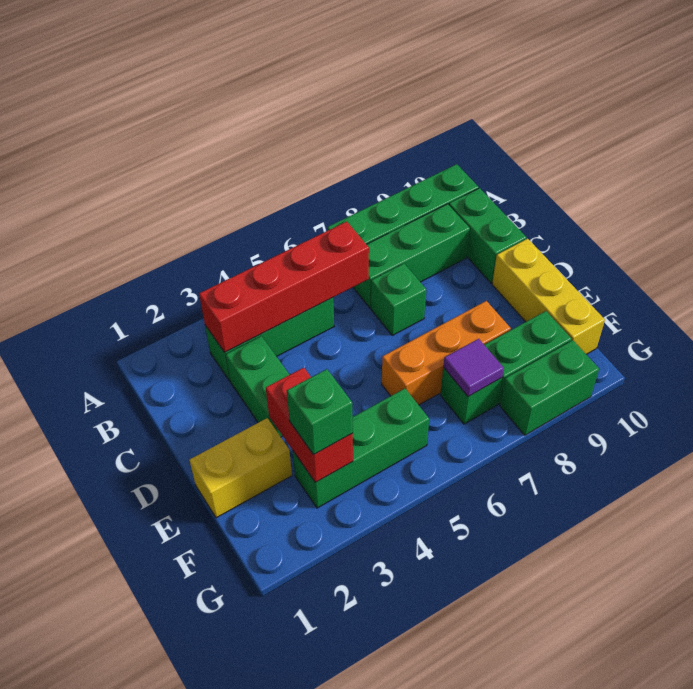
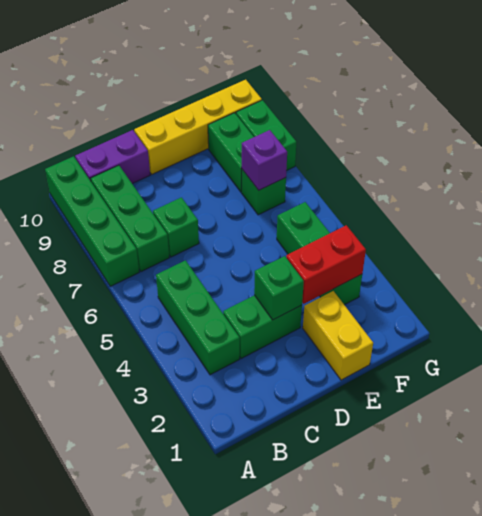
red brick B3:B6 level 2 -> none
green brick B10:C10 level 1 -> purple brick B10:C10 level 1
yellow brick D10:F10 level 1 -> yellow brick D10:G10 level 1
orange brick E6:E8 level 1 -> none
green brick F3 level 3 -> green brick D3 level 2
purple tile F7 level 2 -> purple brick F7 level 2

